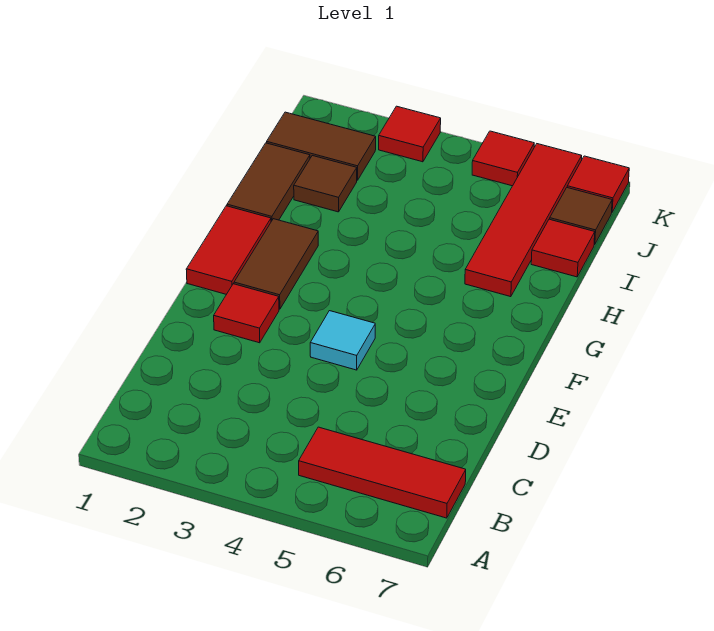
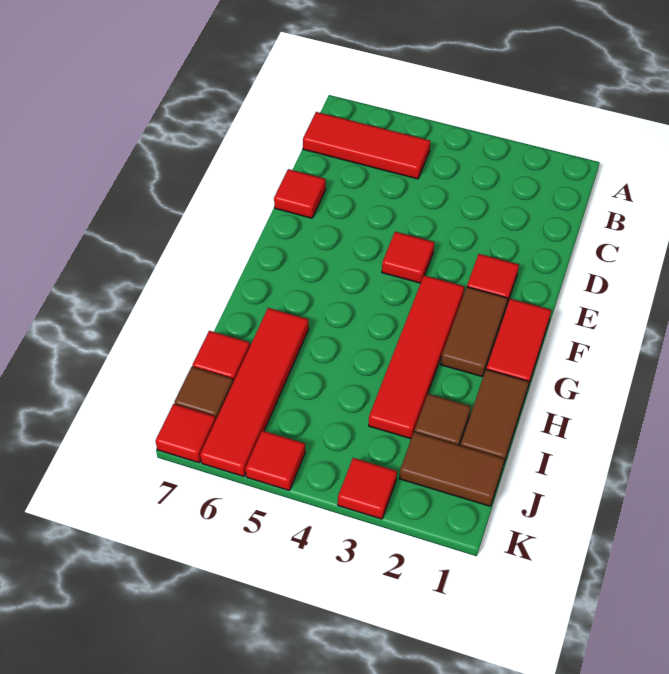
none -> red tile D7 level 1
cyan tile E4 level 1 -> red tile E4 level 1
none -> red tile F3:I3 level 1

